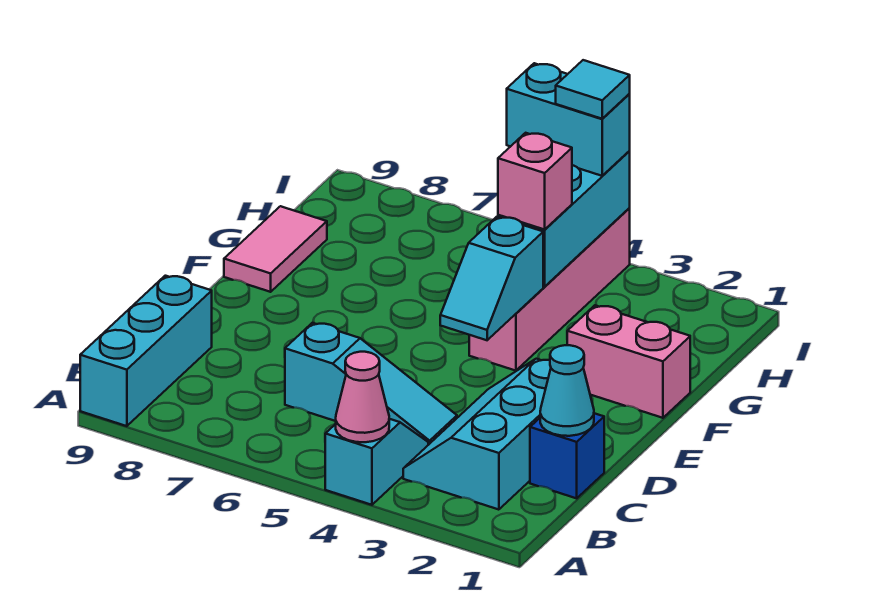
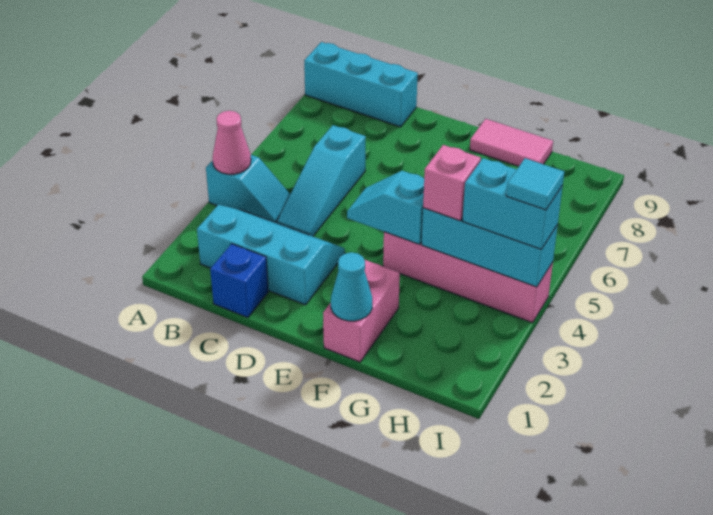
cyan cone C1 level 2 -> cyan cone F1 level 2
cyan brick I4:I5 level 3 -> cyan brick H4:I4 level 3

